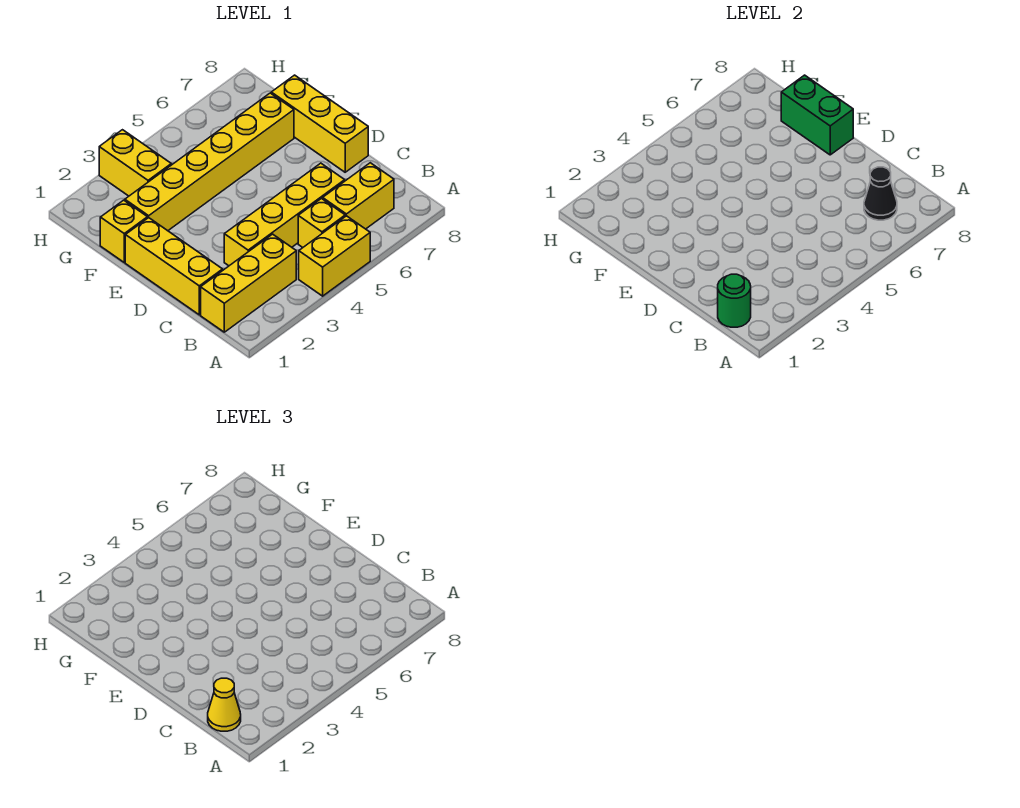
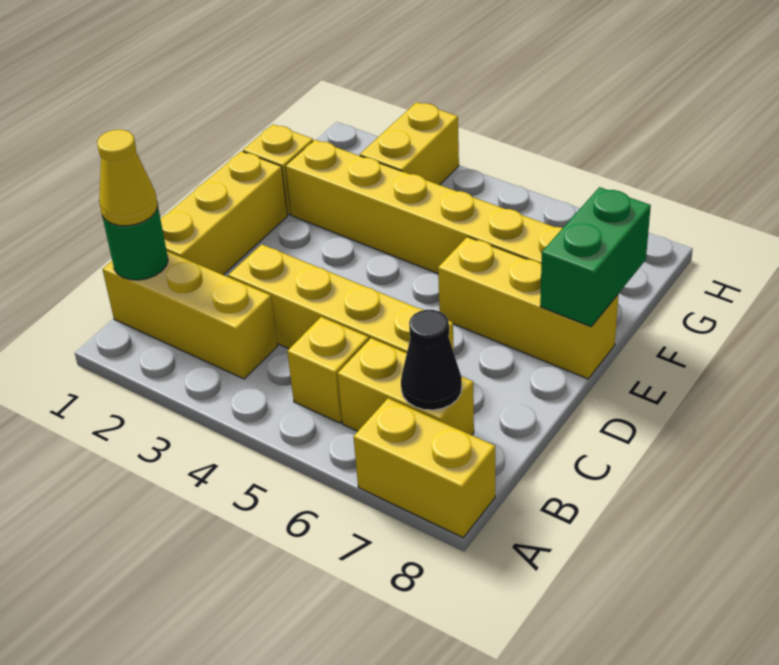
yellow brick A4:A5 level 1 -> yellow brick A7:A8 level 1
yellow brick D8:F8 level 1 -> yellow brick E6:E8 level 1

